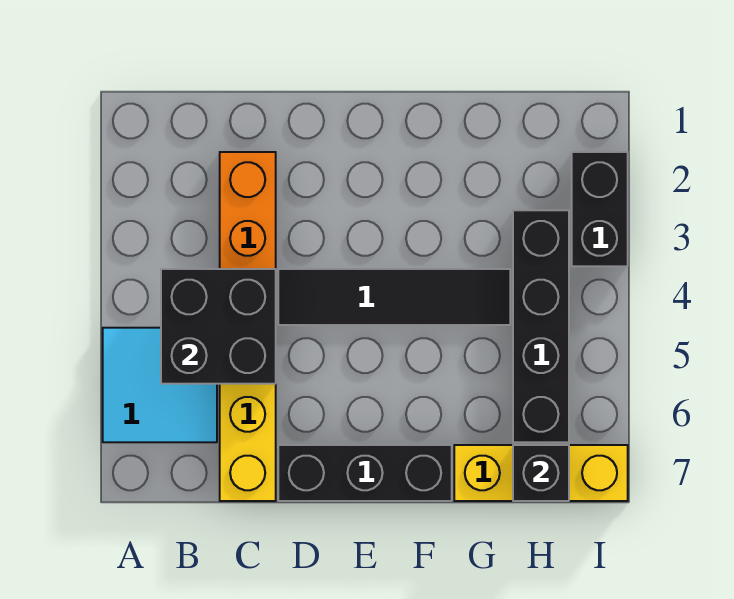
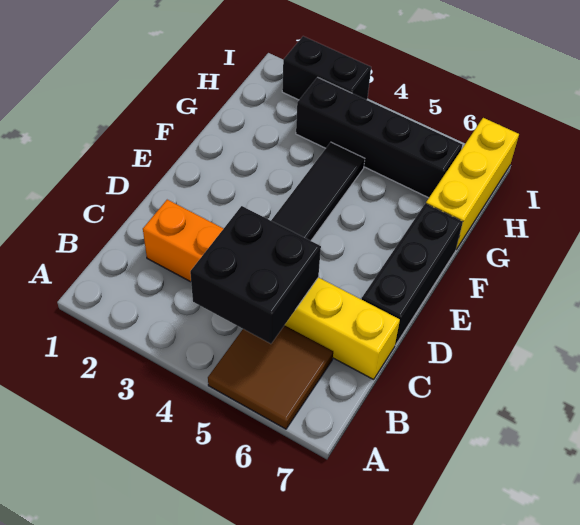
cyan tile A5:B6 level 1 -> brown tile A5:B6 level 1
black brick H7 level 2 -> none

